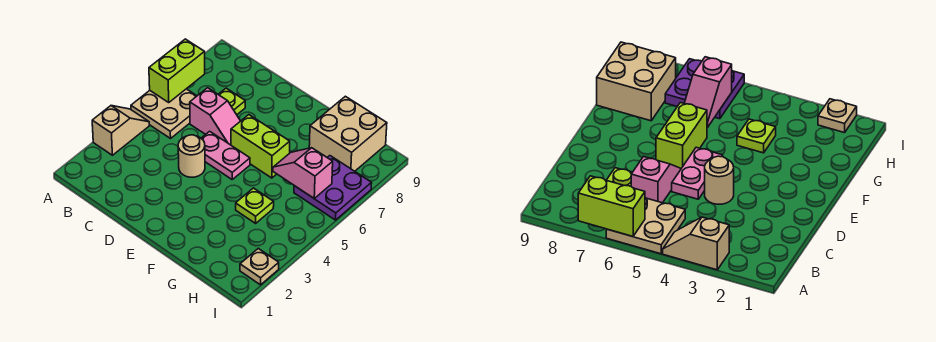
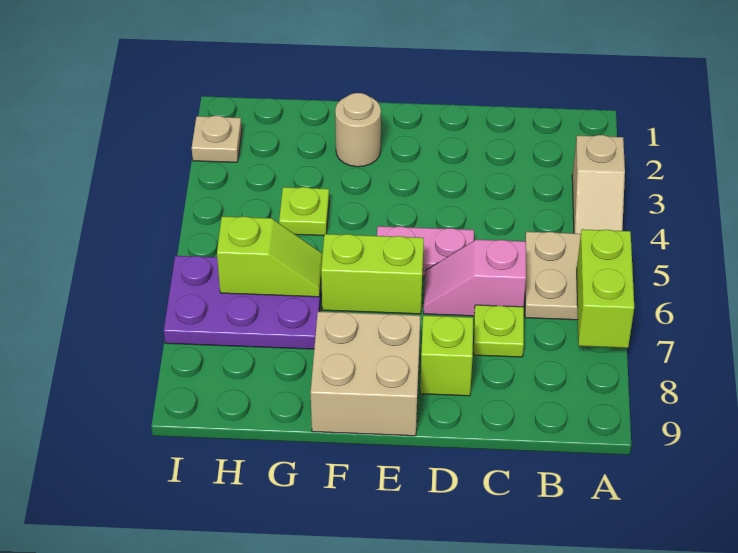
tan round brick D4 level 1 -> tan round brick F2 level 1
none -> lime brick D8 level 1
pink slope G6:H6 level 2 top H -> lime slope G6:H6 level 2 top H
tan brick G8:H9 level 1 -> tan brick E8:F9 level 1
purple plate H6:I7 level 1 -> purple plate G6:I7 level 1

